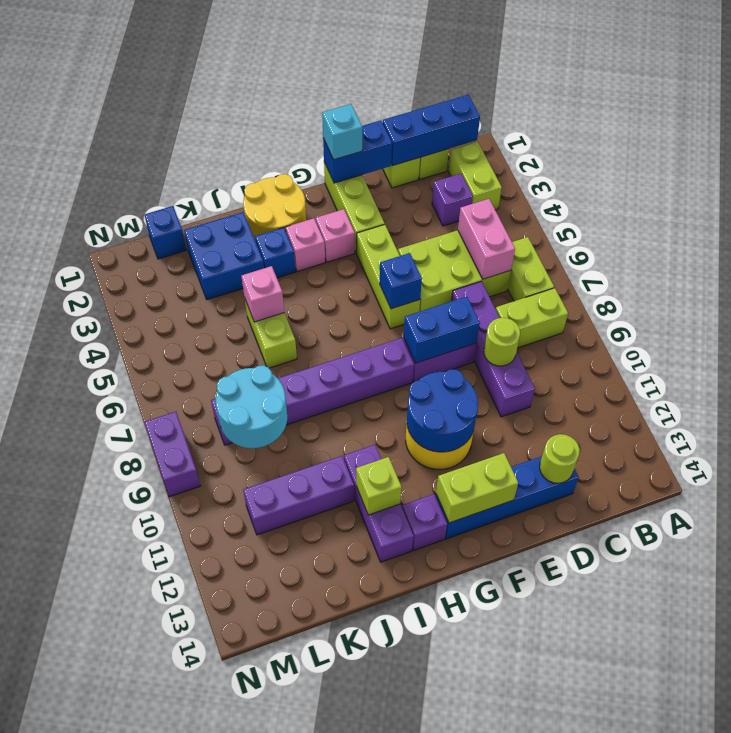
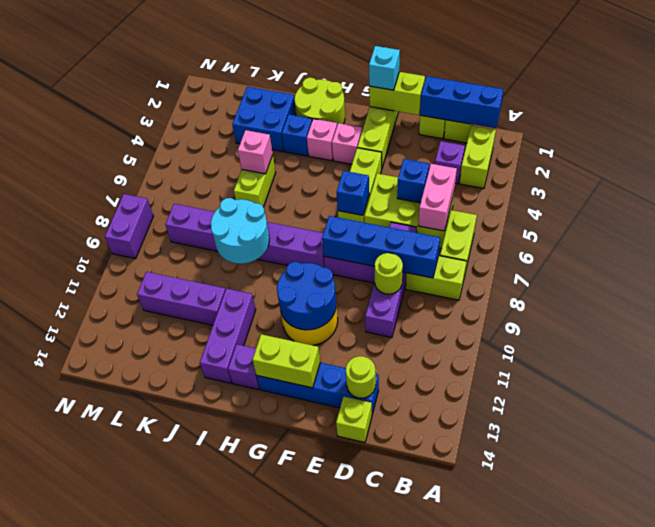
blue brick E1:F1 level 2 -> lime brick E1:F1 level 2
blue brick E8:F8 level 2 -> blue brick C8:F8 level 2
yellow round brick H1:I2 level 1 -> lime round brick H1:I2 level 1
lime brick I12 level 2 -> lime brick D14 level 1
cyan round brick K8:L9 level 2 -> cyan round brick I8:J9 level 2
blue brick L1 level 1 -> blue brick D5 level 2

